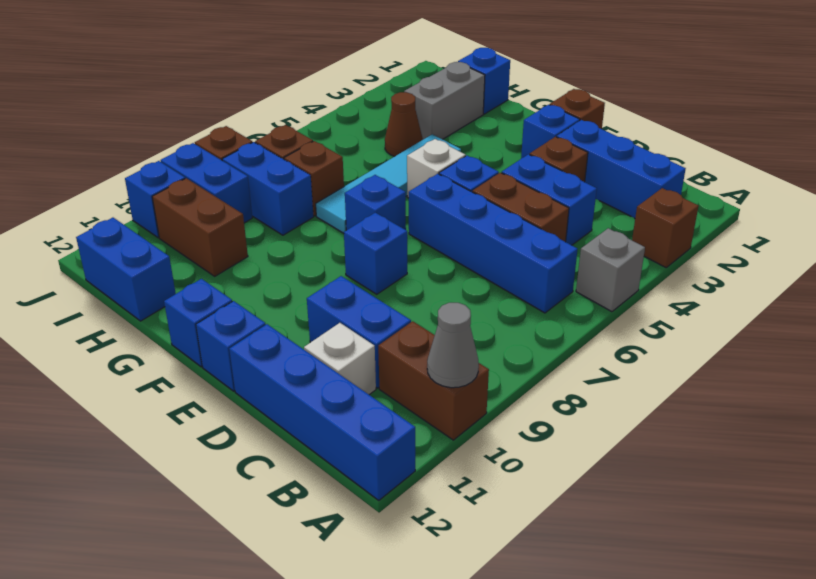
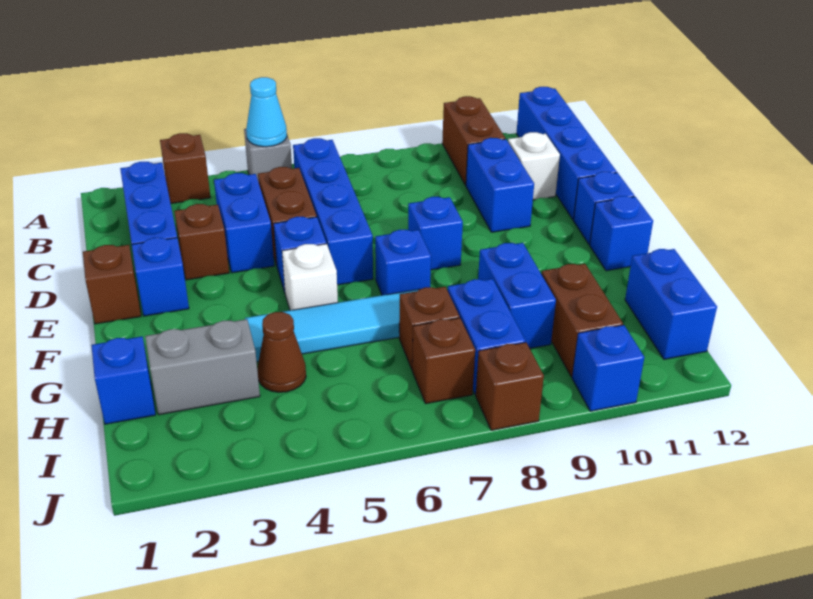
none -> cyan cone A5 level 2
grey cone A10 level 2 -> none
blue brick I9:J9 level 1 -> blue brick G9:H9 level 1

